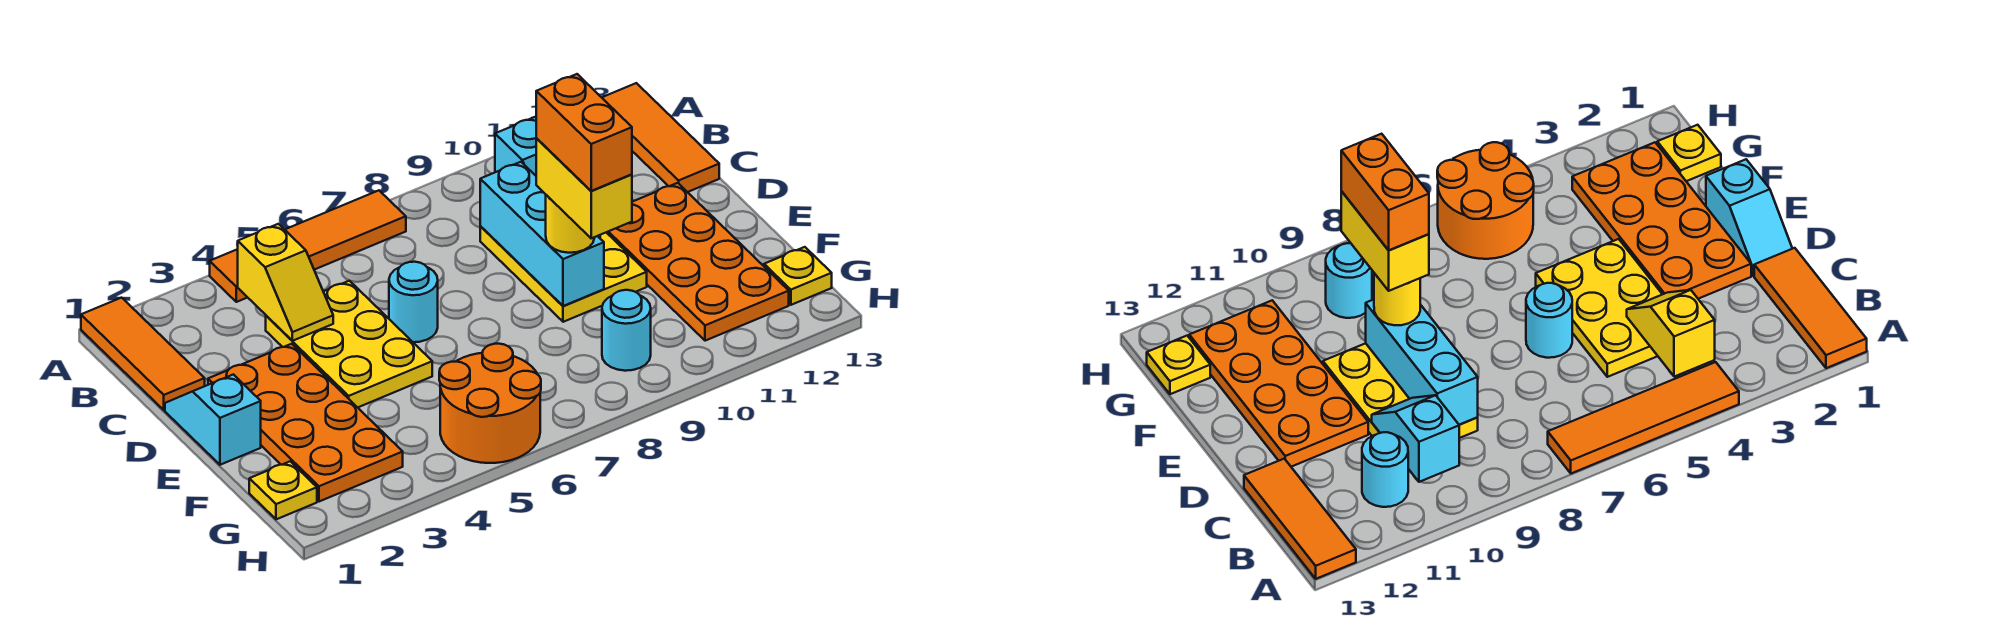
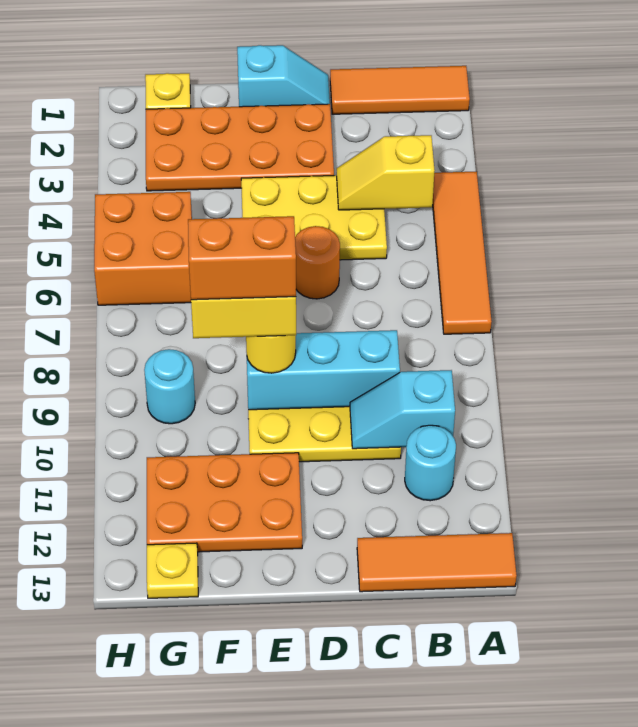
cyan round brick D6 level 1 -> orange round brick D6 level 1
orange plate D11:G12 level 1 -> orange plate E11:G12 level 1
orange round brick G5:H6 level 1 -> orange brick G5:H6 level 1

